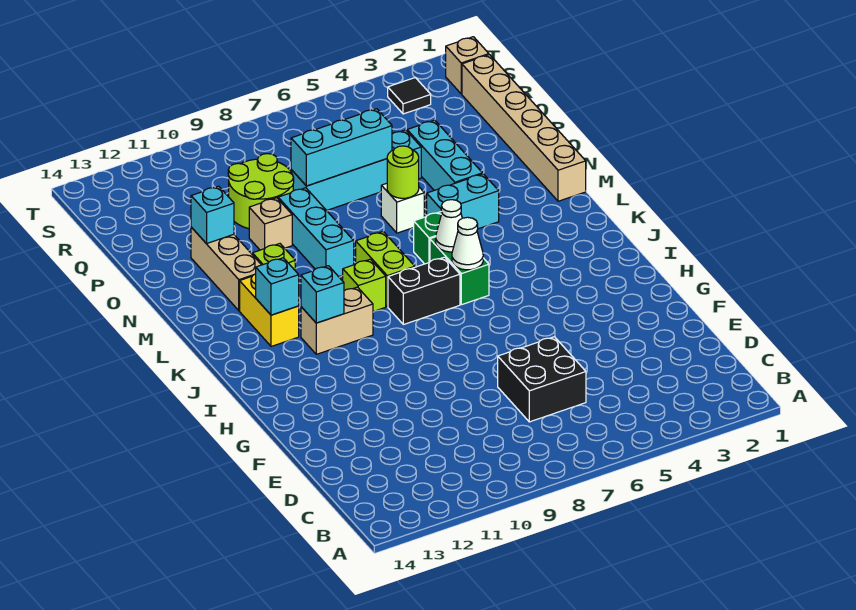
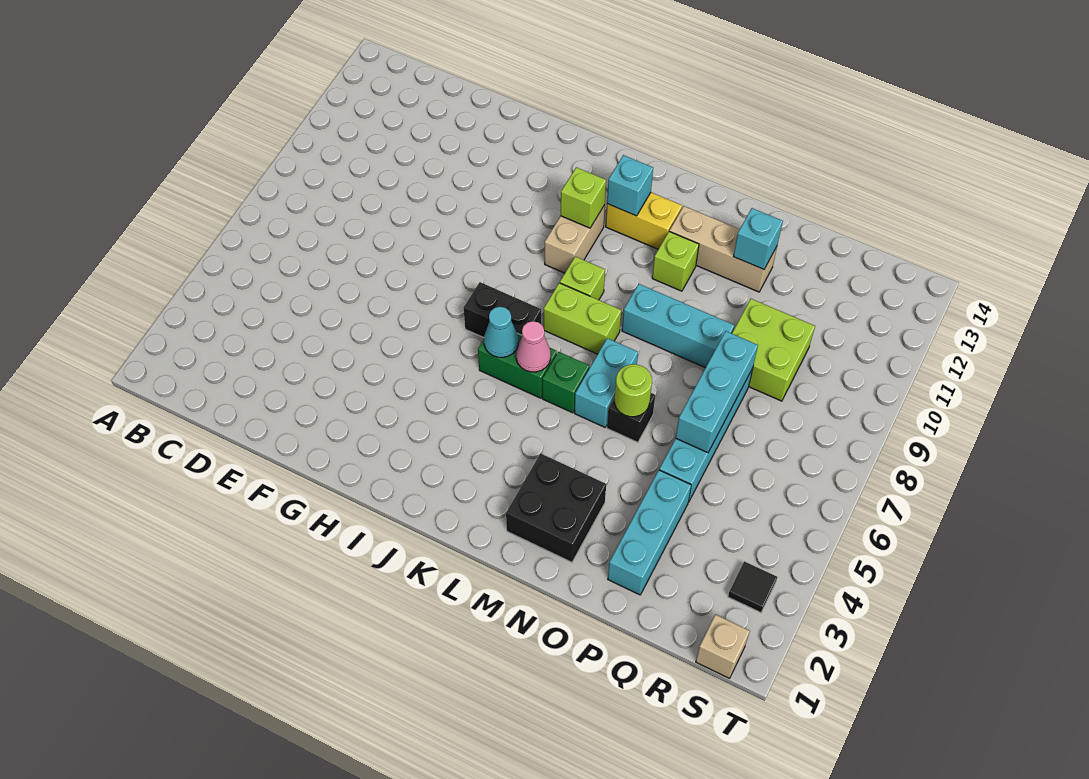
black brick D6:E7 level 1 -> black brick M2:N3 level 1
white cone J6 level 2 -> cyan cone J6 level 2
black brick J7:J8 level 1 -> black brick I7:J7 level 1
cyan brick J11 level 2 -> lime brick J11 level 2
white cone K6 level 2 -> pink cone K6 level 2
tan brick M1:R1 level 1 -> none
cyan brick M4:M5 level 1 -> cyan brick M6:M7 level 1
cyan brick N4:P4 level 1 -> cyan brick P2:P4 level 1
white brick N6 level 1 -> black brick N6 level 1
tan brick O10 level 1 -> none
lime round brick P9:Q10 level 1 -> lime brick P9:Q10 level 1

